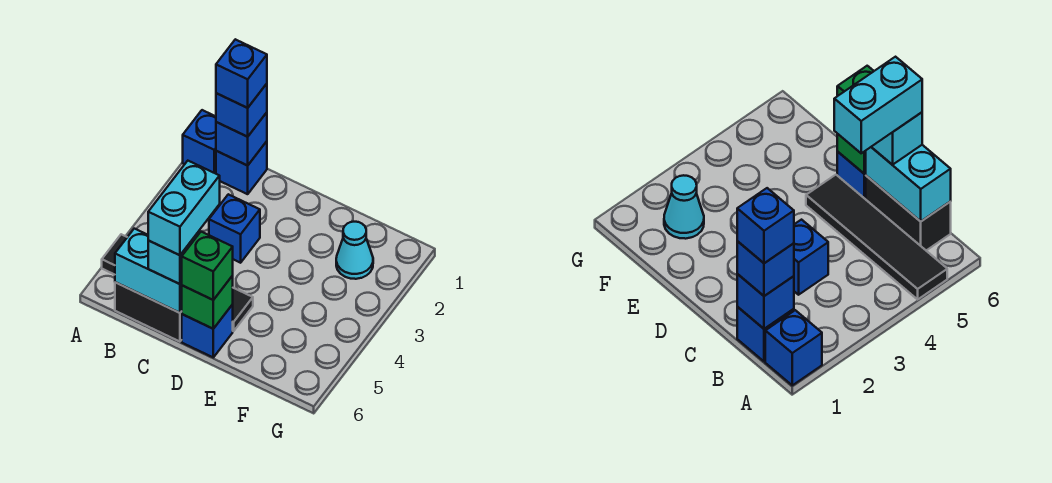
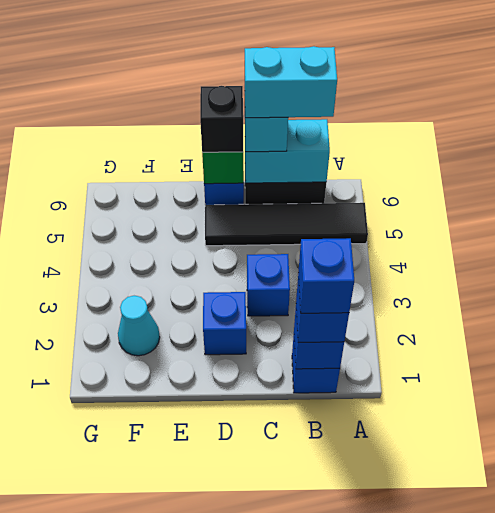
blue brick A1 level 1 -> blue brick D2 level 1
cyan brick C5:C6 level 4 -> cyan brick B6:C6 level 4
green brick D6 level 3 -> black brick D6 level 3

